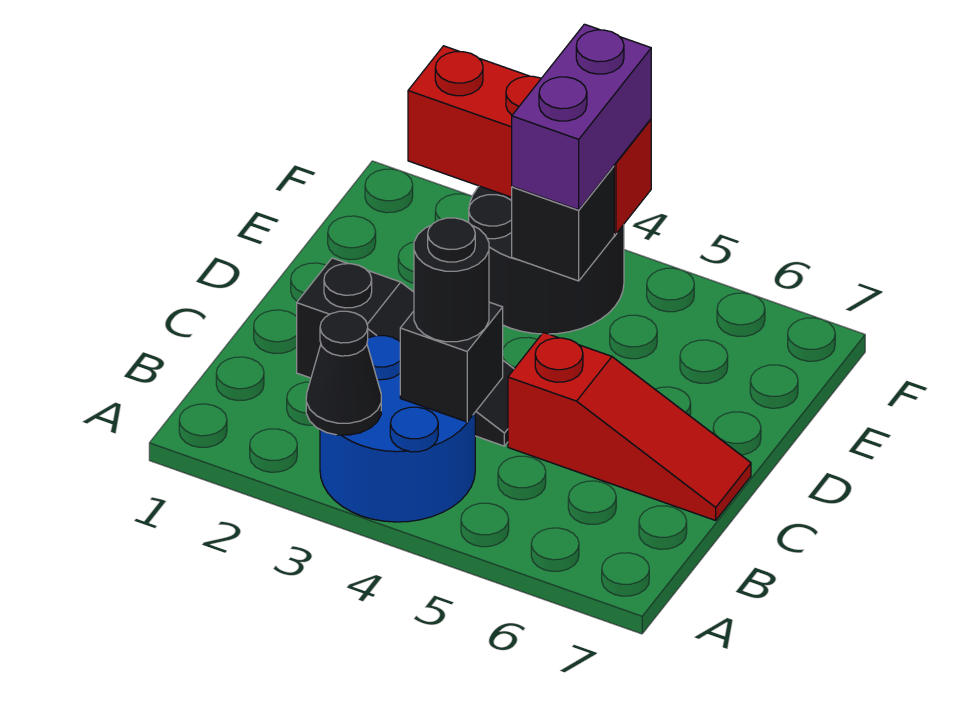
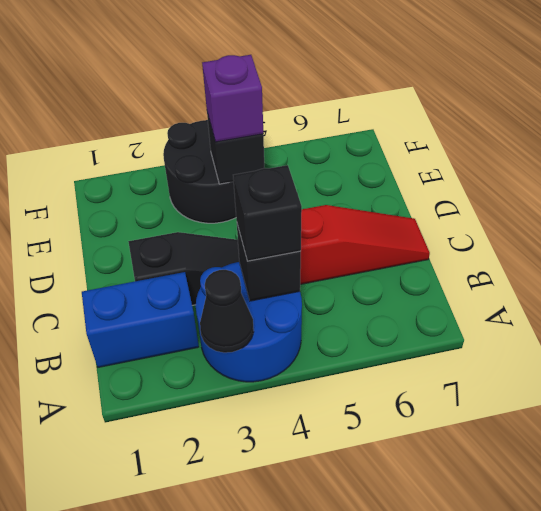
none -> blue brick B1:B2 level 1
black round brick B4 level 3 -> black brick B4 level 3
purple brick E4:F4 level 3 -> purple brick E4 level 3
red brick F2:F4 level 2 -> none

